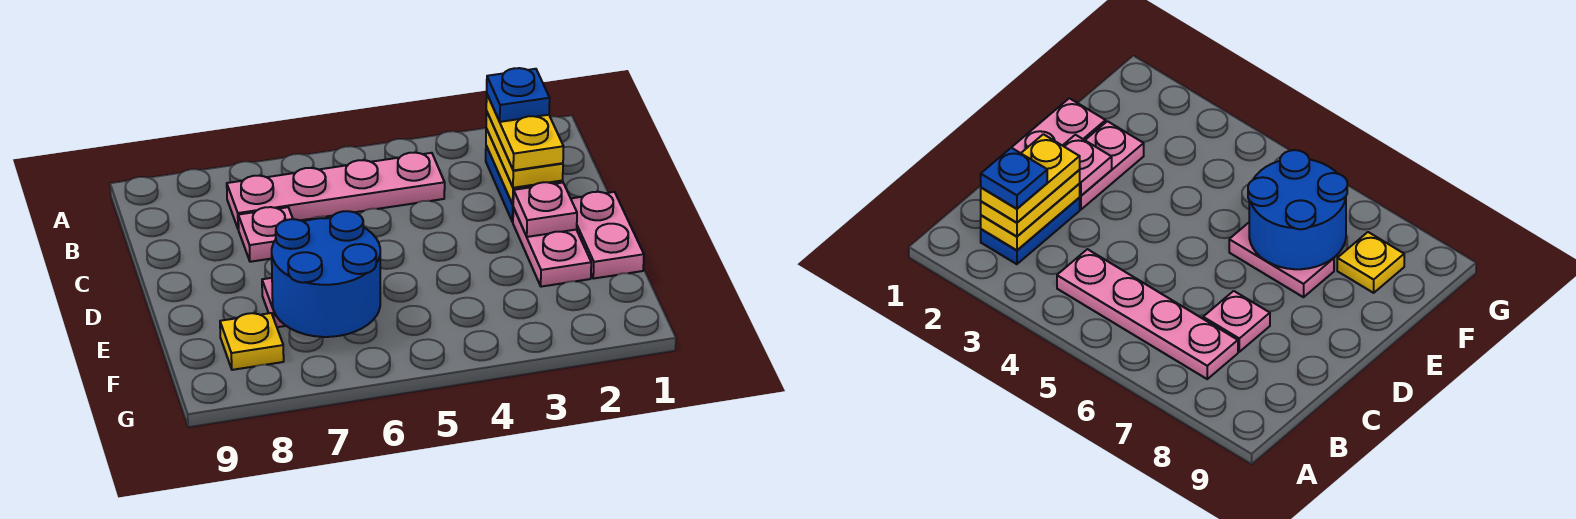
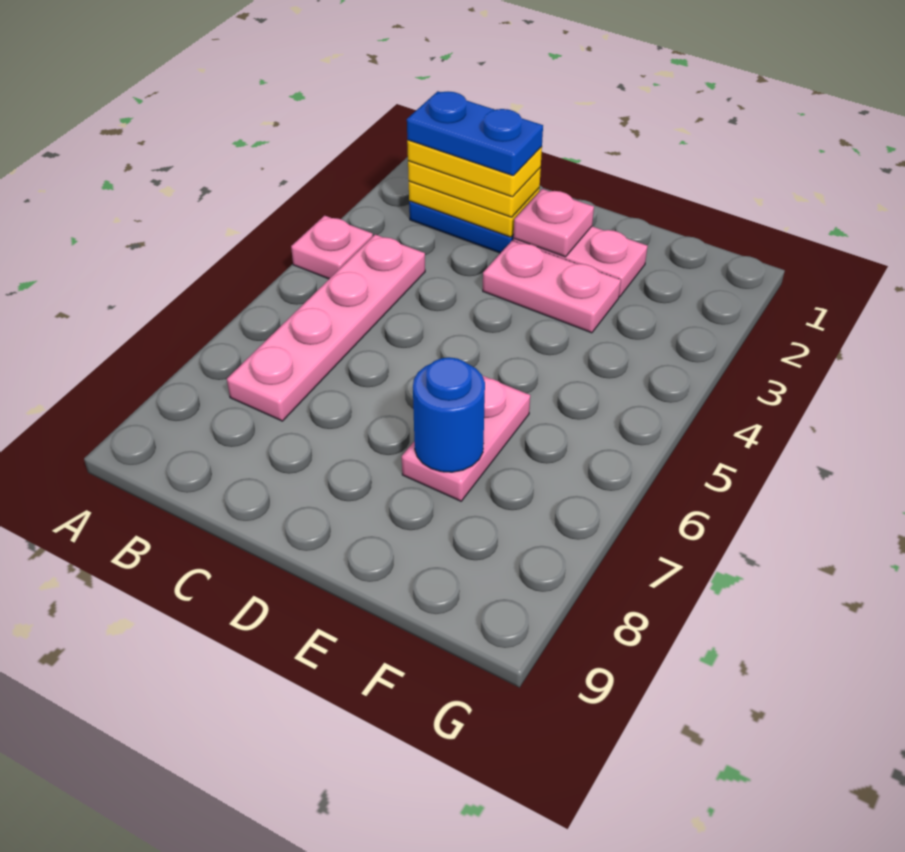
blue plate B2 level 5 -> blue plate B2:C2 level 5
pink plate C7 level 1 -> pink plate A4 level 1
pink plate D1:E1 level 1 -> pink plate D3:E3 level 1
blue round brick E6:F7 level 2 -> blue round brick E7 level 2
yellow plate F8 level 1 -> none

